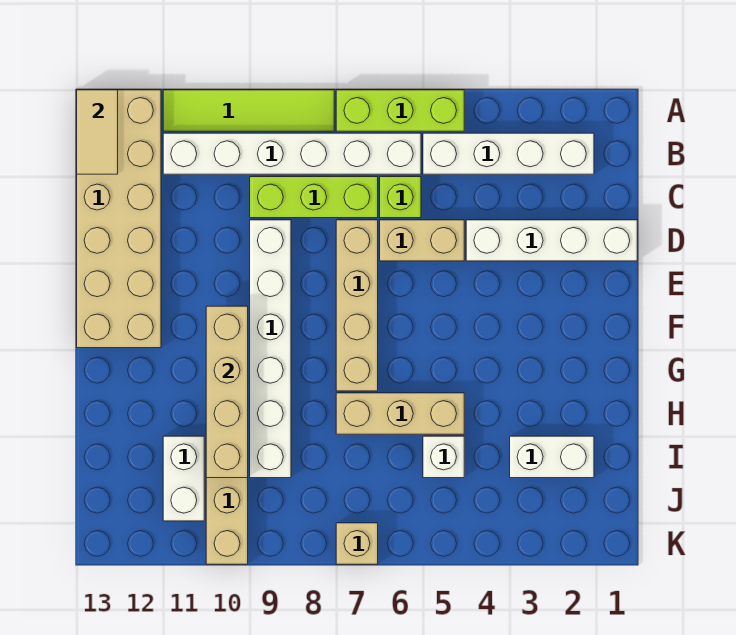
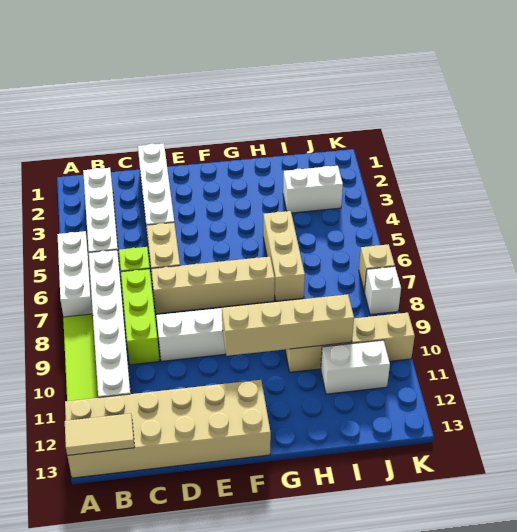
lime brick A5:A7 level 1 -> white brick A5:A7 level 1
white brick I2:I3 level 1 -> white brick I3:J3 level 1
white brick I5 level 1 -> white brick K8 level 1

